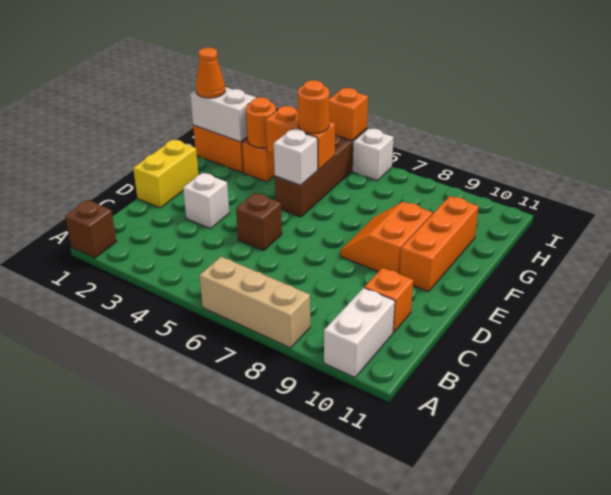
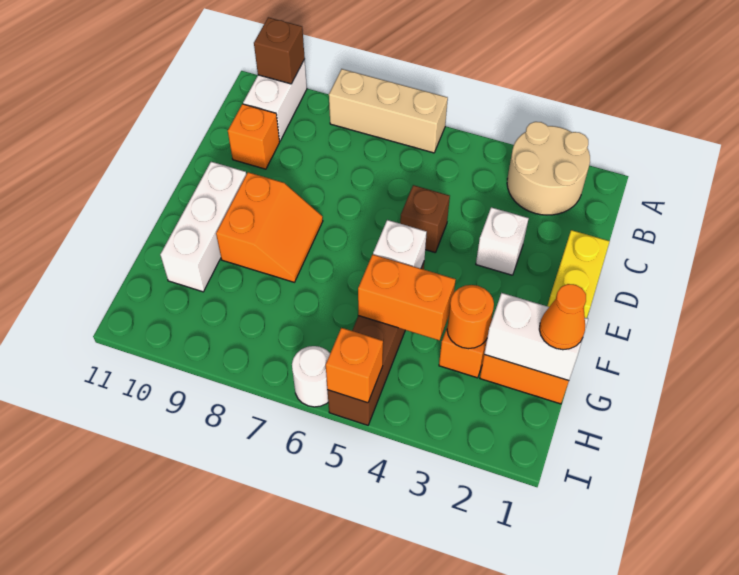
brown brick A1 level 1 -> brown brick A10 level 2
none -> tan round brick A2:B3 level 1
orange brick E10:G10 level 1 -> white brick E10:G10 level 1
orange round brick G5 level 3 -> none
white brick I6 level 1 -> white round brick I6 level 1

